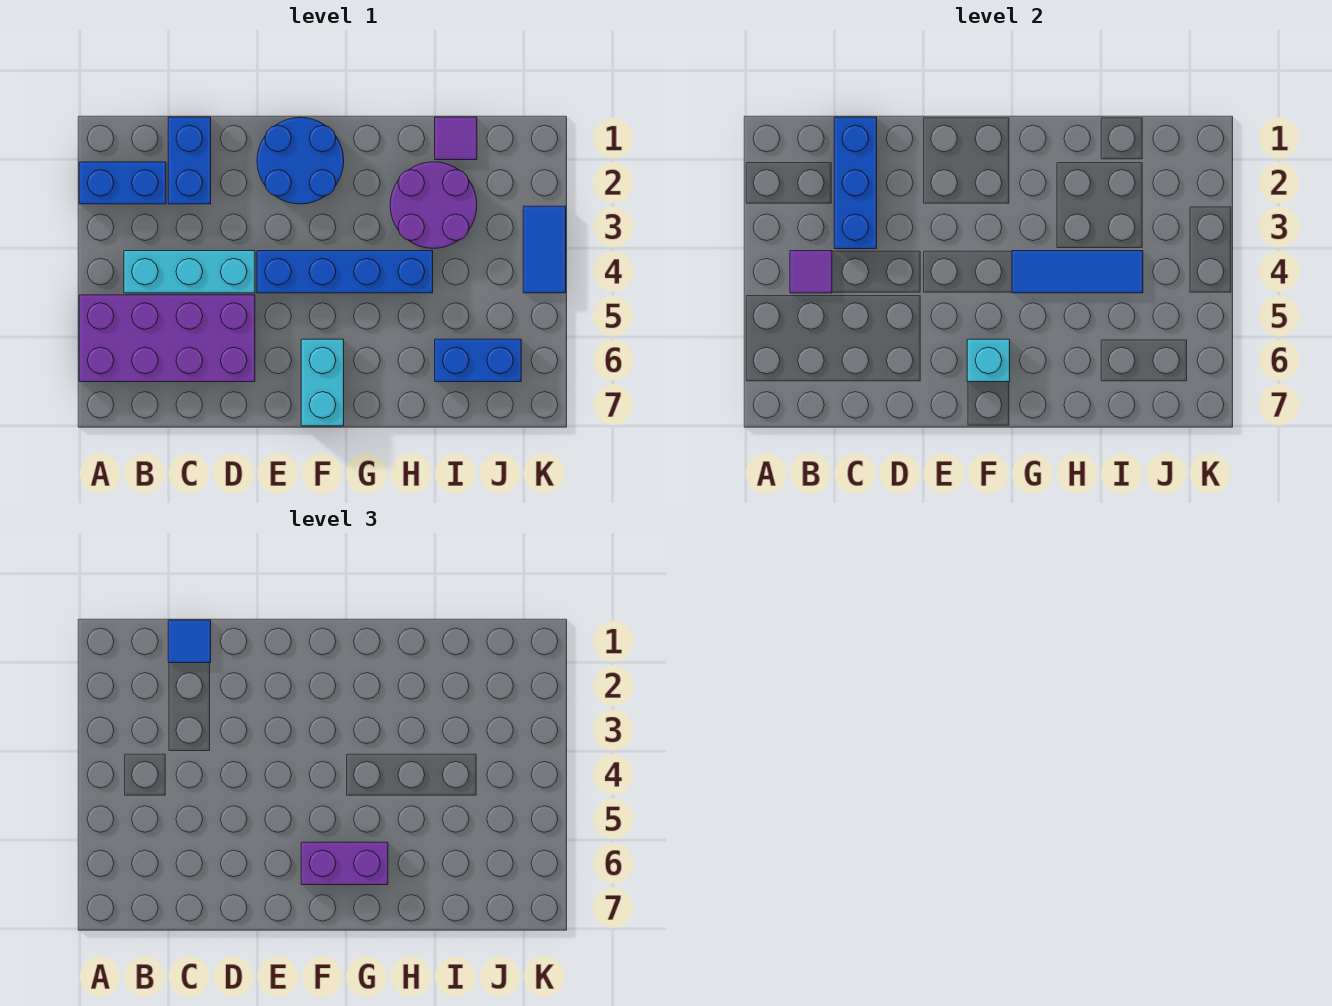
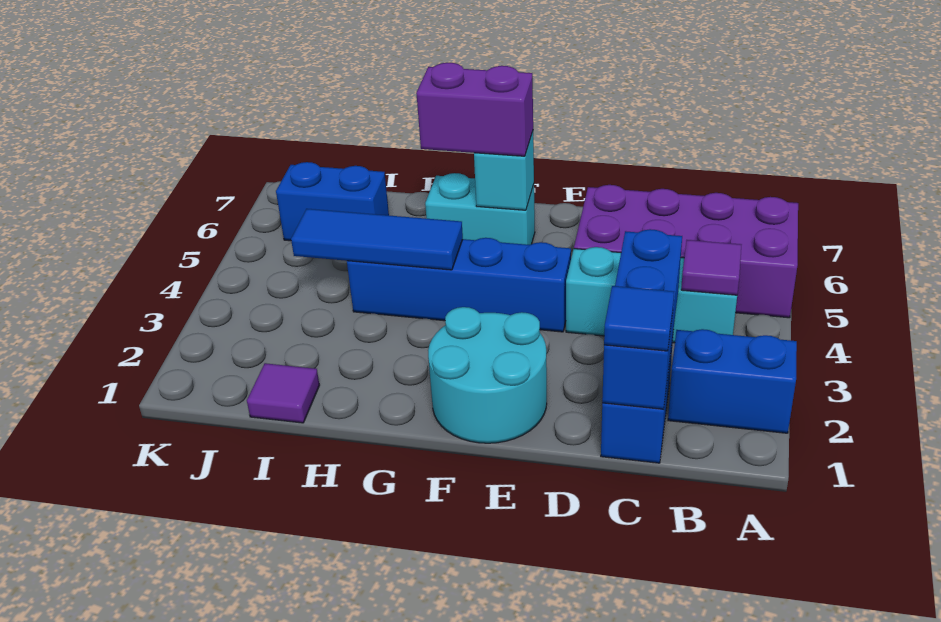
blue round brick E1:F2 level 1 -> cyan round brick E1:F2 level 1
cyan brick F6:F7 level 1 -> cyan brick F6:G6 level 1
purple round brick H2:I3 level 1 -> none
blue tile K3:K4 level 1 -> none

